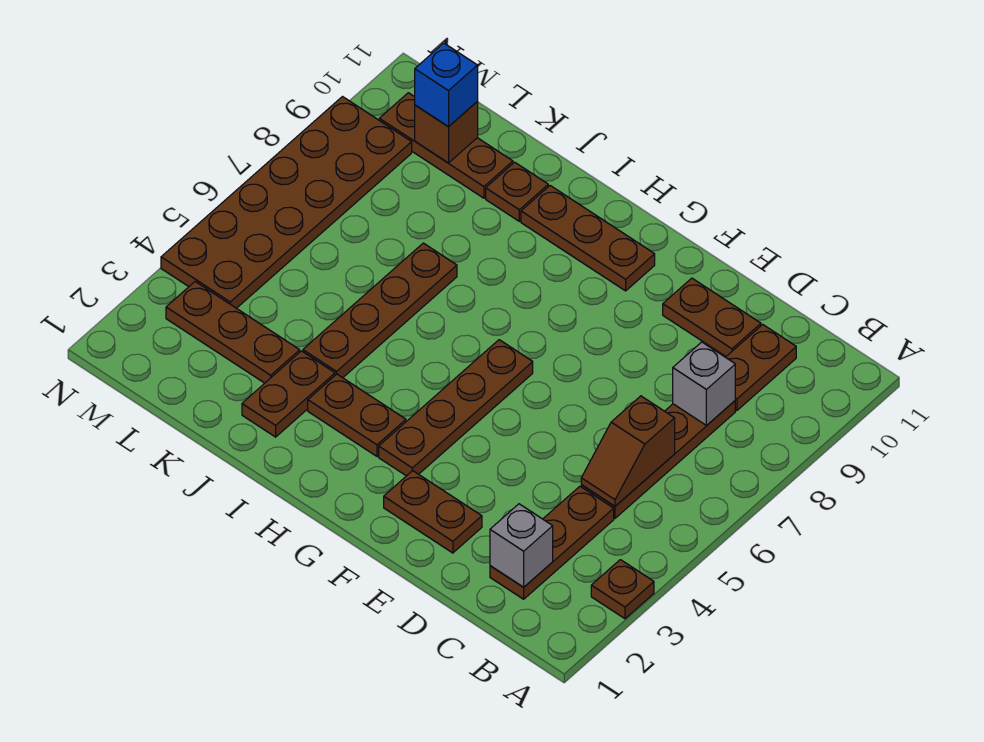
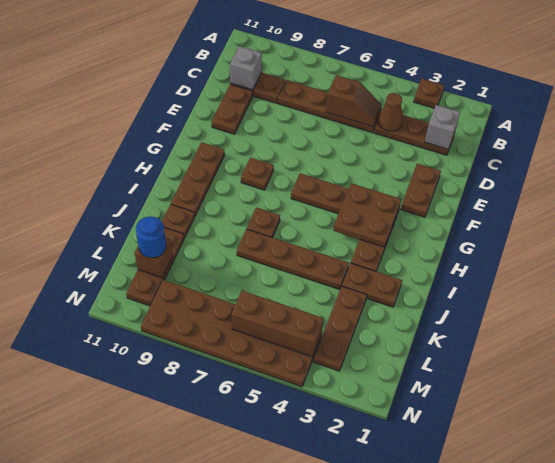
none -> brown cone C4 level 2
grey brick C8 level 2 -> grey brick C10 level 2
none -> brown plate G3:H4 level 2
none -> brown plate G8 level 1
none -> brown plate I7 level 1
blue brick L10 level 3 -> blue round brick L10 level 3
none -> brown brick M4:M6 level 2

